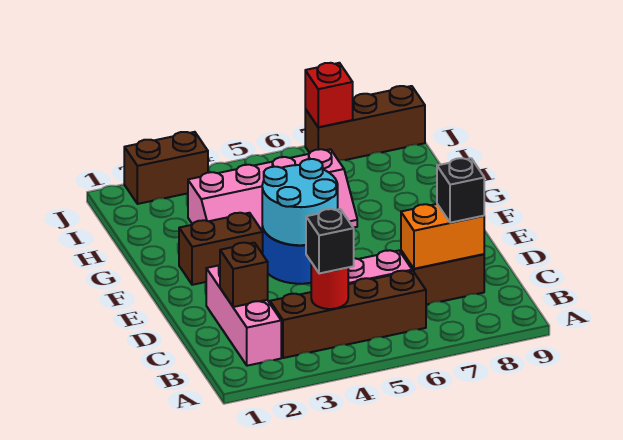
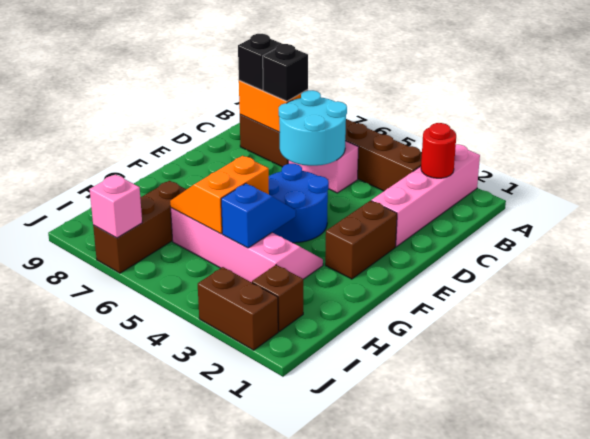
pink brick B2:D2 level 1 -> pink brick A2:D2 level 1
red round brick B4 level 2 -> red round brick B2 level 2
black brick B4 level 3 -> black brick C7 level 3
brown brick C2 level 2 -> brown brick I2 level 1
cyan round brick E4:F5 level 2 -> cyan round brick C5:D6 level 2
brown brick F2:F3 level 1 -> brown brick E2:F2 level 1
none -> blue slope G4:H4 level 2 top H
none -> orange slope G5:H6 level 2 top 5
brown brick J7:J9 level 1 -> brown brick H7:J7 level 1
red brick J7 level 2 -> pink brick J7 level 2

